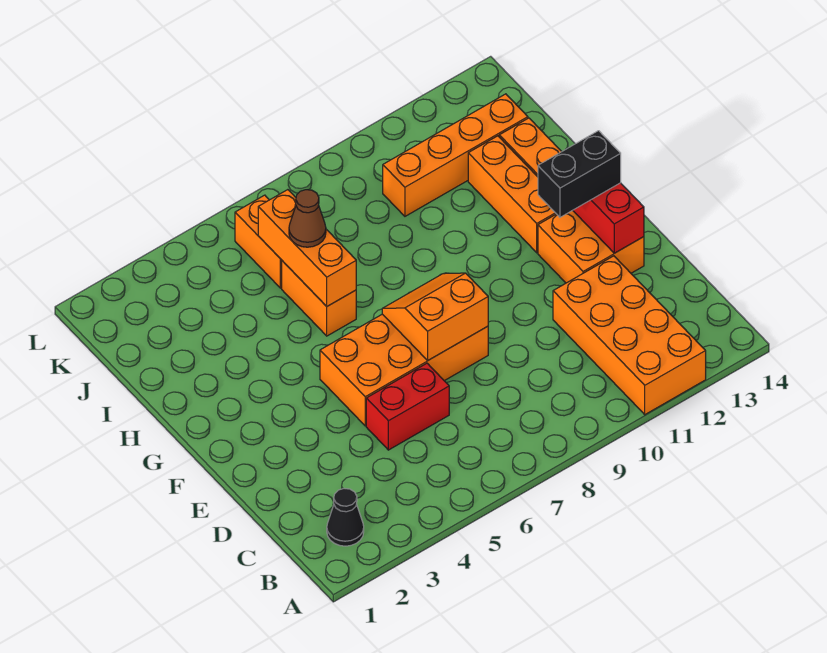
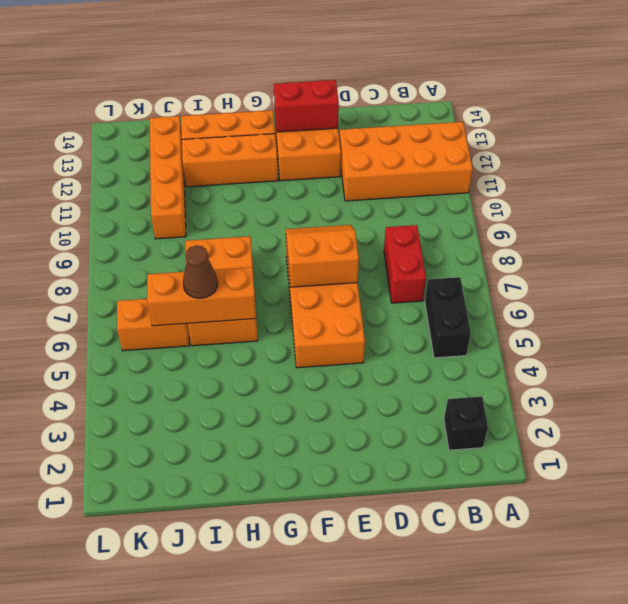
black cone B2 level 1 -> black brick B2 level 1
red brick D5:D6 level 1 -> red brick C7:C8 level 1
orange slope E7:F8 level 2 top E -> orange slope E7:F8 level 2 top 7
black brick F12:F13 level 3 -> black brick B5:B6 level 1
orange brick H6:I6 level 1 -> orange brick H6:I8 level 1

